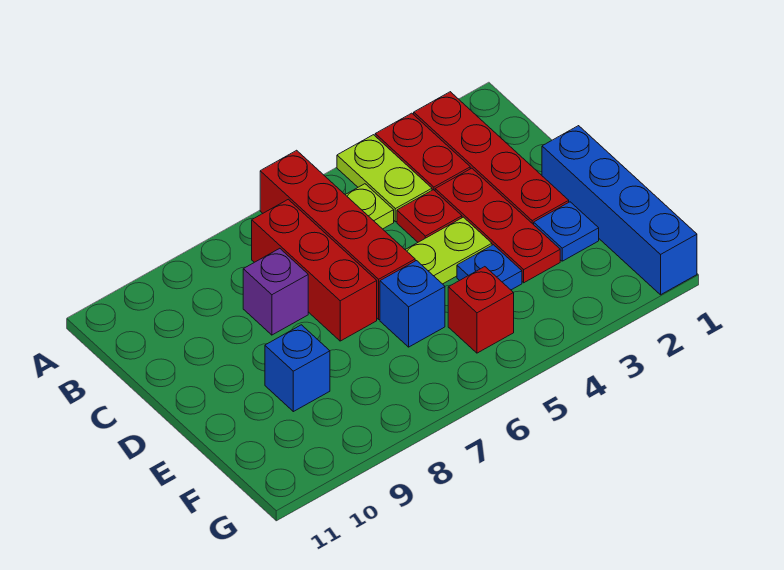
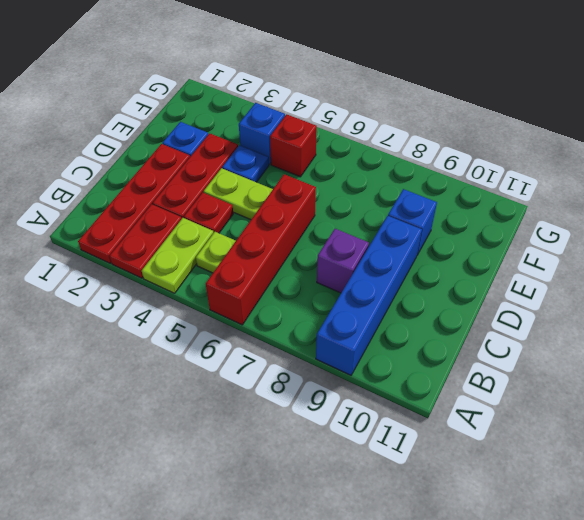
red brick B7:D7 level 1 -> none
blue brick D1:G1 level 1 -> blue brick A9:D9 level 1
blue brick E6 level 1 -> blue brick F4 level 1

